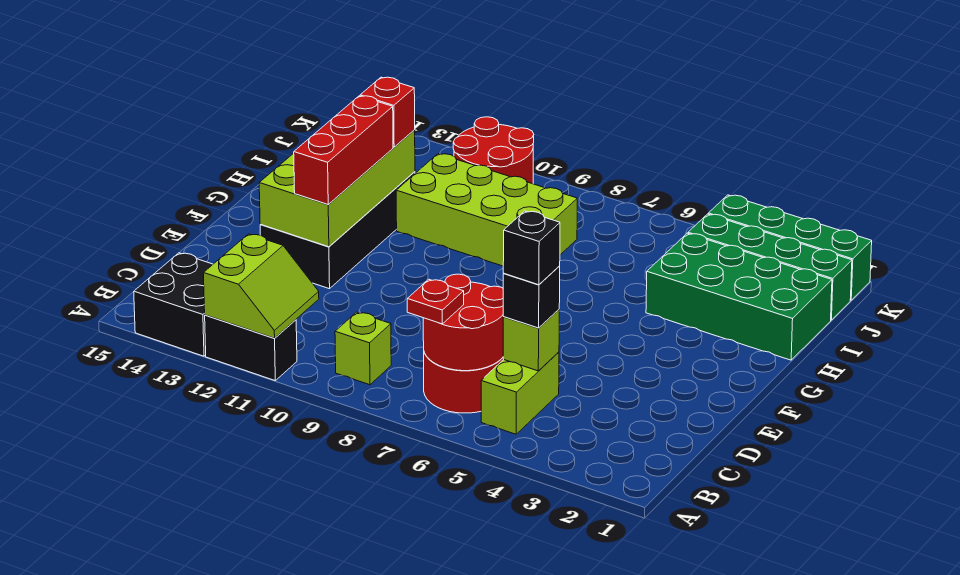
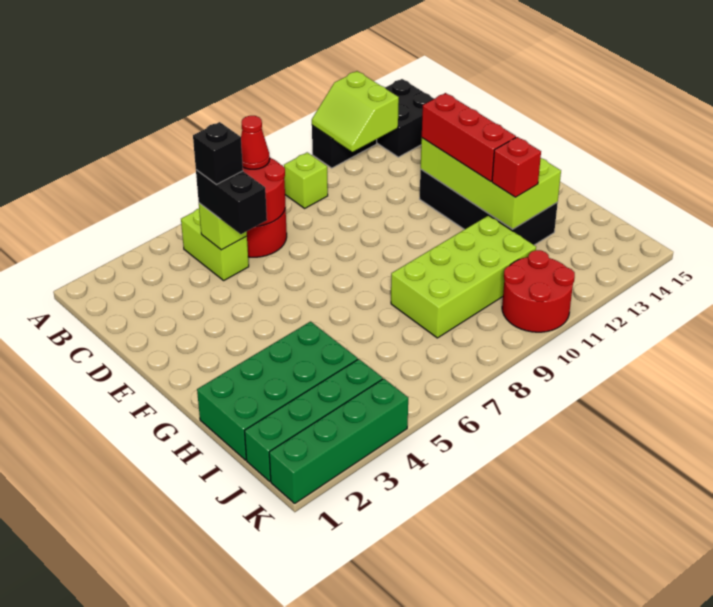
red plate B7 level 3 -> red cone B7 level 3
black brick C5 level 3 -> black brick C5:D5 level 3

